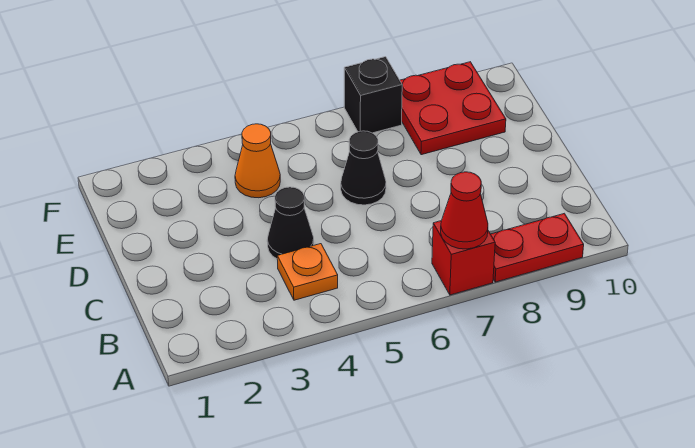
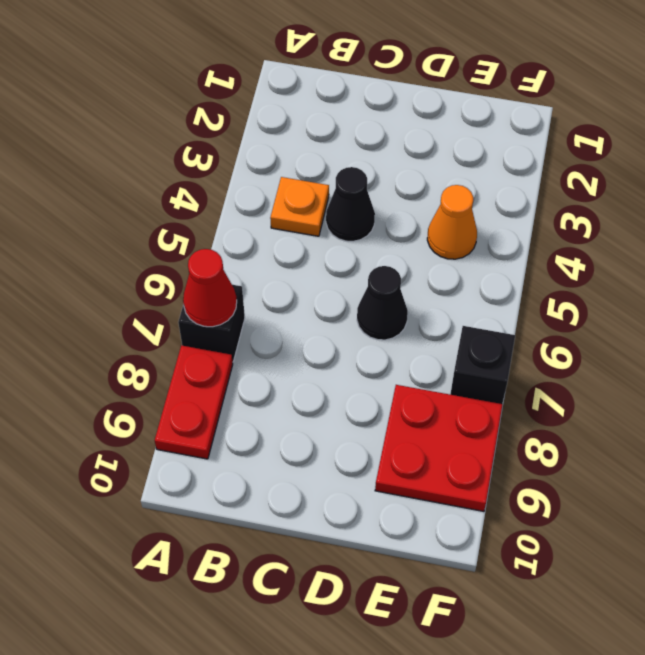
red brick A7 level 1 -> black brick A7 level 1

